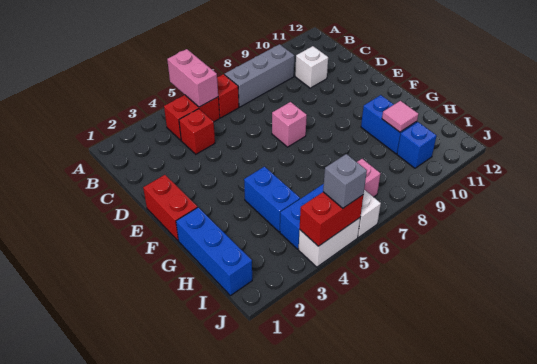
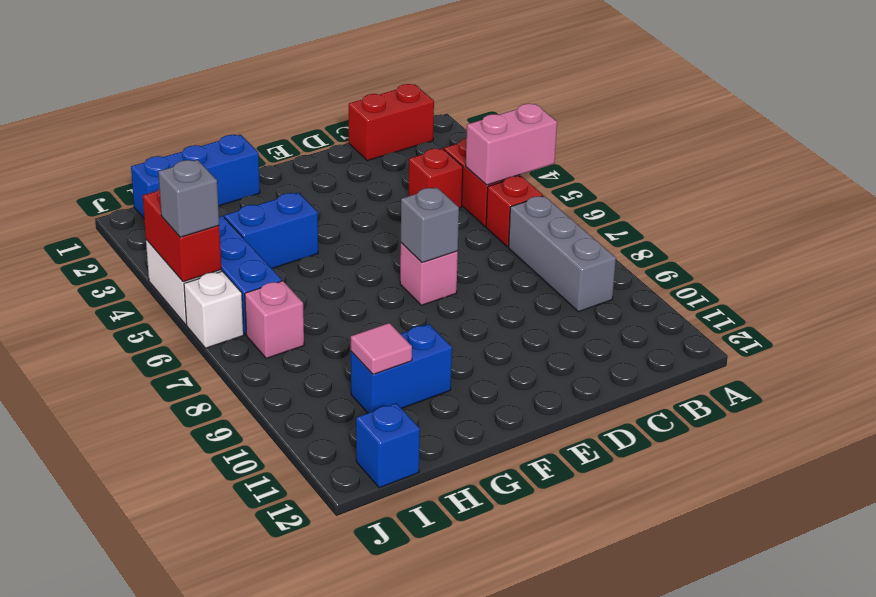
white brick C10 level 1 -> none
red brick E1:F1 level 1 -> red brick B1:C1 level 1
none -> grey brick E7 level 2
blue brick I10 level 1 -> blue brick I12 level 1

